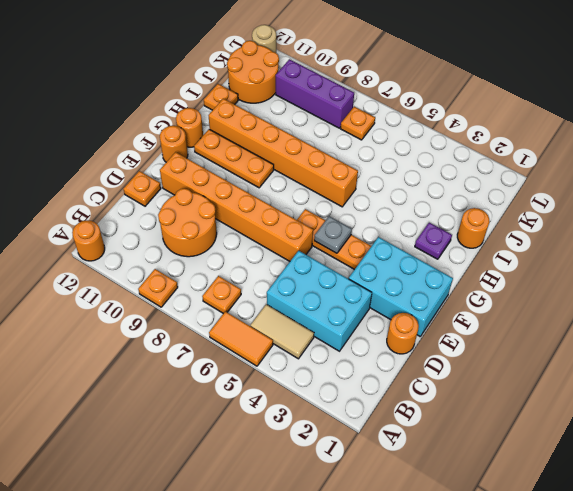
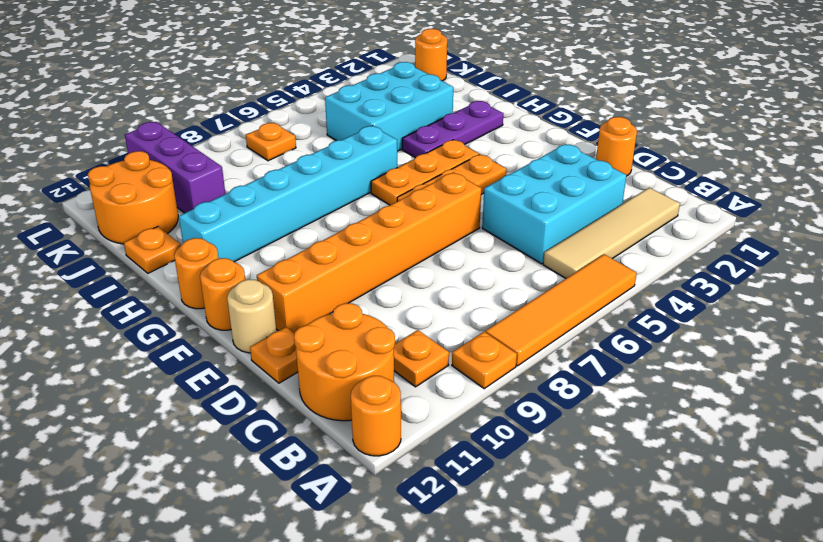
orange tile A5:A6 level 1 -> orange tile A5:A8 level 1
tan tile B4:B5 level 1 -> tan tile B2:B5 level 1
orange plate B7 level 1 -> orange plate B10 level 1
orange round brick C9:D10 level 1 -> orange round brick B11:C12 level 1
cyan brick E1:F3 level 1 -> cyan brick I3:J5 level 1
grey plate F5 level 2 -> none
orange plate G9:G11 level 1 -> orange plate G4:G6 level 1
purple plate H2 level 1 -> purple plate H2:H4 level 1
orange brick H6:H11 level 1 -> cyan brick H6:H11 level 1
orange round brick I1 level 1 -> orange round brick K1 level 1
purple brick K8:K10 level 1 -> purple brick J10:L10 level 1
tan round brick L12 level 1 -> tan round brick E12 level 1

